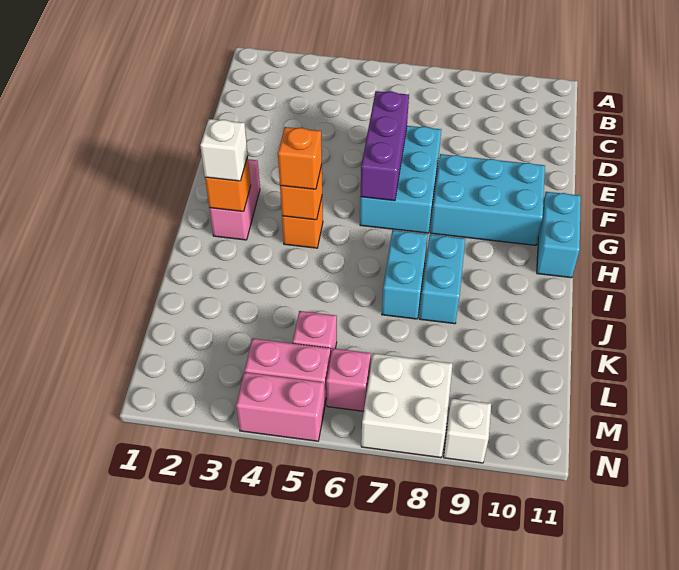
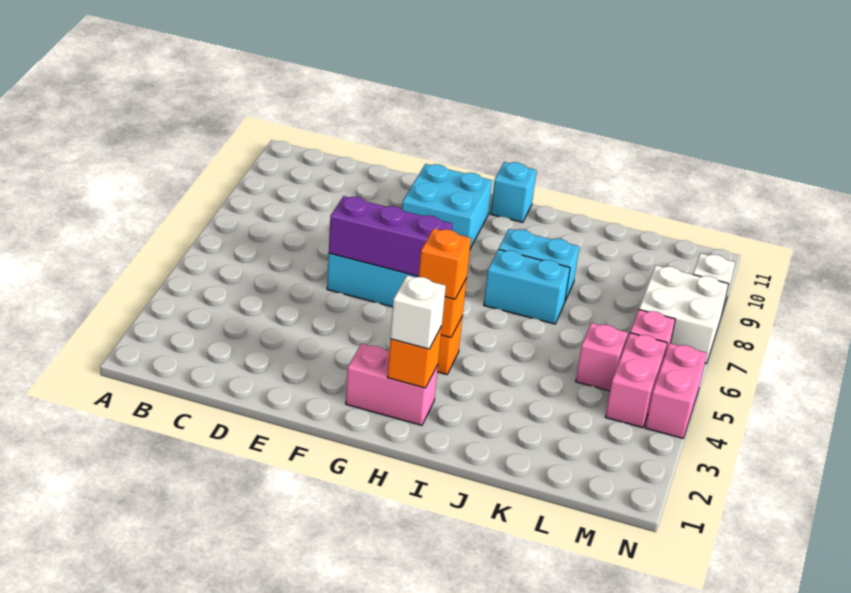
cyan brick F8:G10 level 1 -> cyan brick F9:G10 level 1
cyan brick G11:H11 level 1 -> cyan brick H11 level 1

